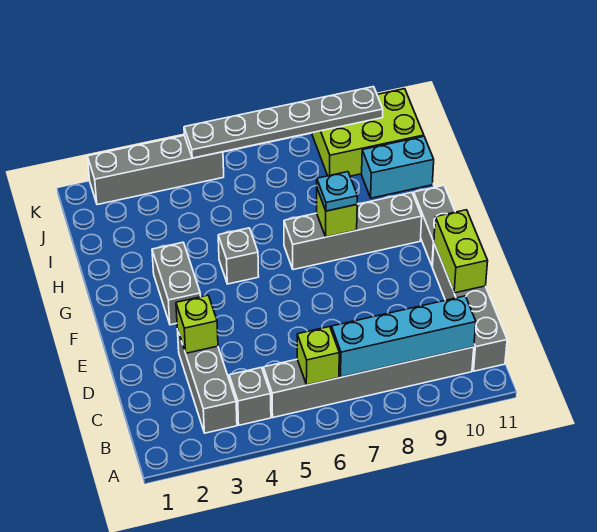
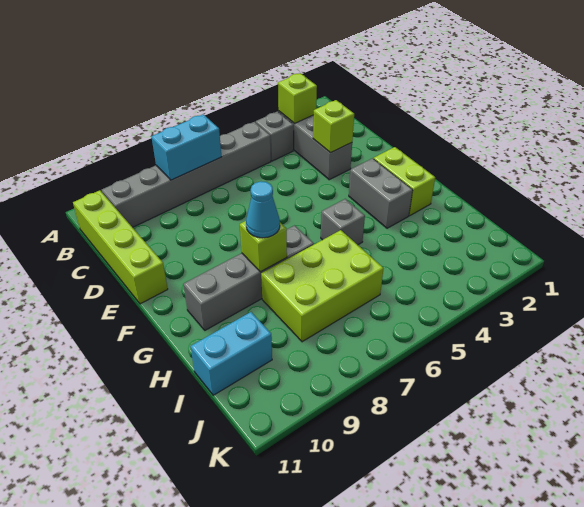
lime brick B6 level 2 -> lime brick B3 level 2
cyan brick B7:B10 level 2 -> cyan brick B7:B8 level 2
grey brick B11:E11 level 1 -> lime brick B11:E11 level 1
lime brick D11:E11 level 2 -> lime brick F2:G2 level 1
grey brick F11:G11 level 1 -> none
cyan plate G8 level 3 -> cyan cone G8 level 3
lime brick J9:K11 level 1 -> lime brick H6:I8 level 1
grey brick K2:K5 level 1 -> none
grey plate K5:K10 level 2 -> none

